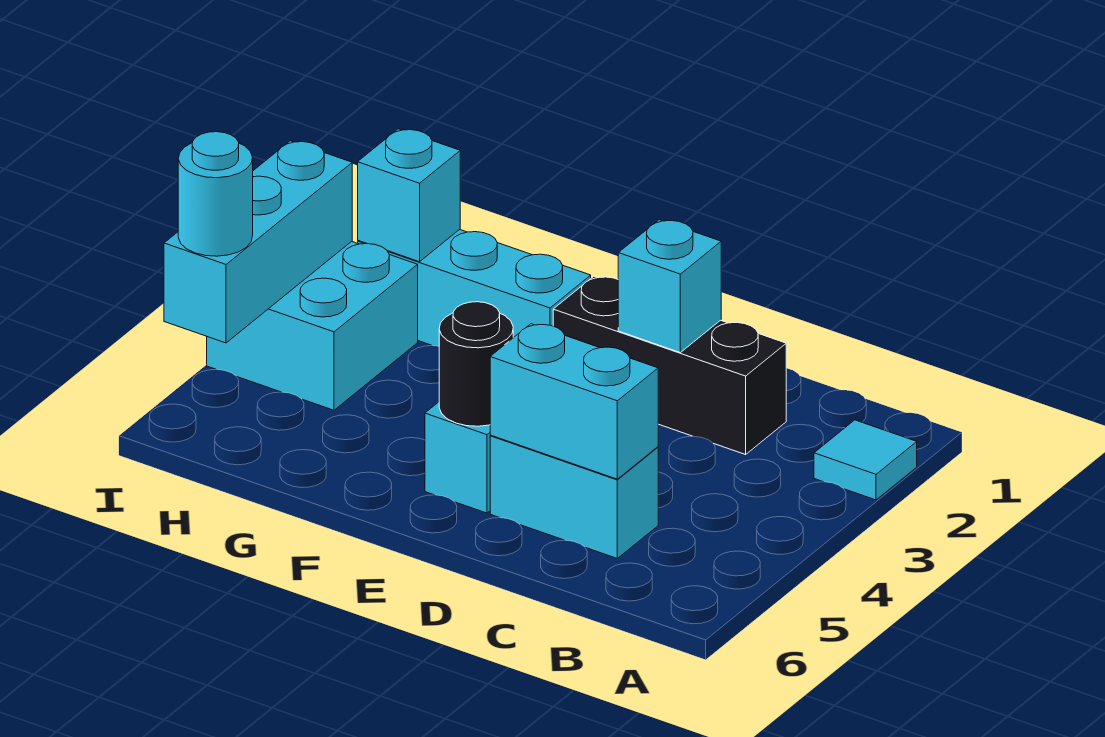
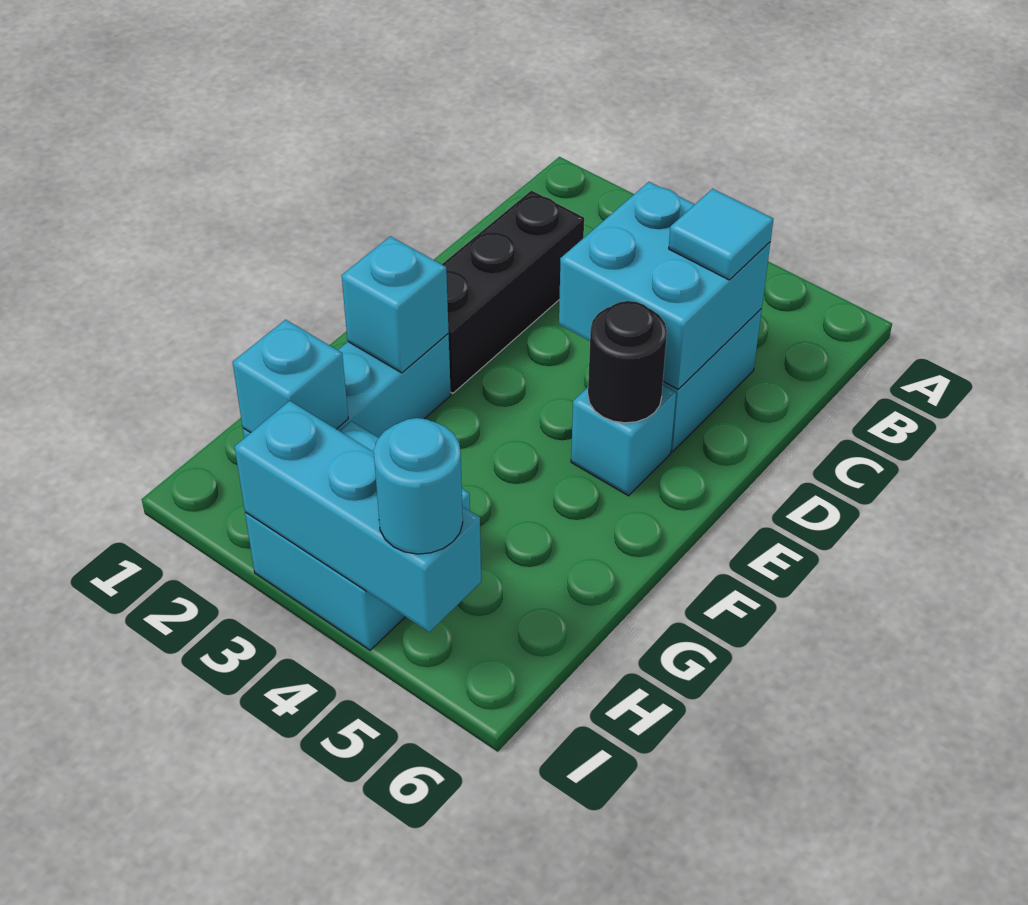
cyan tile A2 level 1 -> cyan tile C5 level 3
cyan brick C5:D5 level 2 -> cyan brick C4:D5 level 2
cyan brick D2 level 2 -> cyan brick F2 level 2

